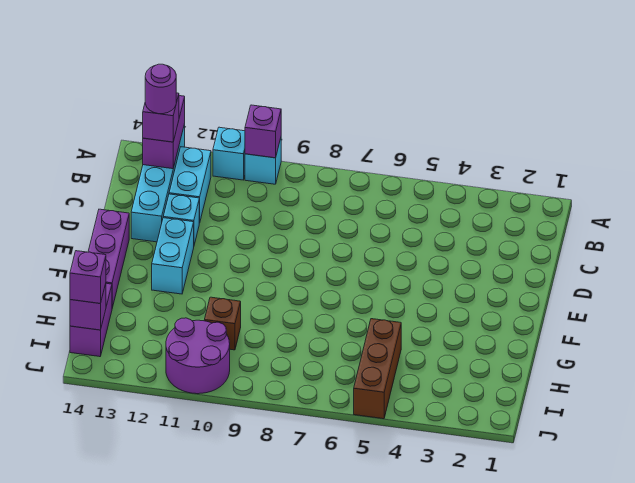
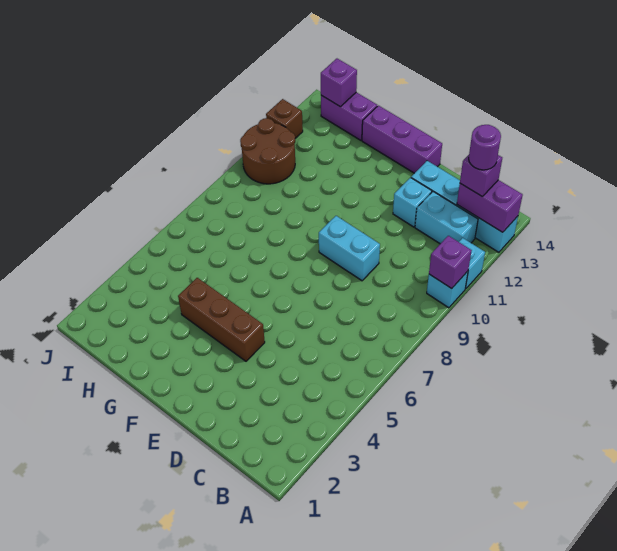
cyan brick E12:F12 level 1 -> cyan brick D9:E9 level 1
brown brick H5:J5 level 1 -> brown brick E4:G4 level 1
brown brick H10 level 1 -> brown brick J12 level 1
purple round brick I10:J11 level 1 -> brown round brick I10:J11 level 1
purple brick I14 level 3 -> none

